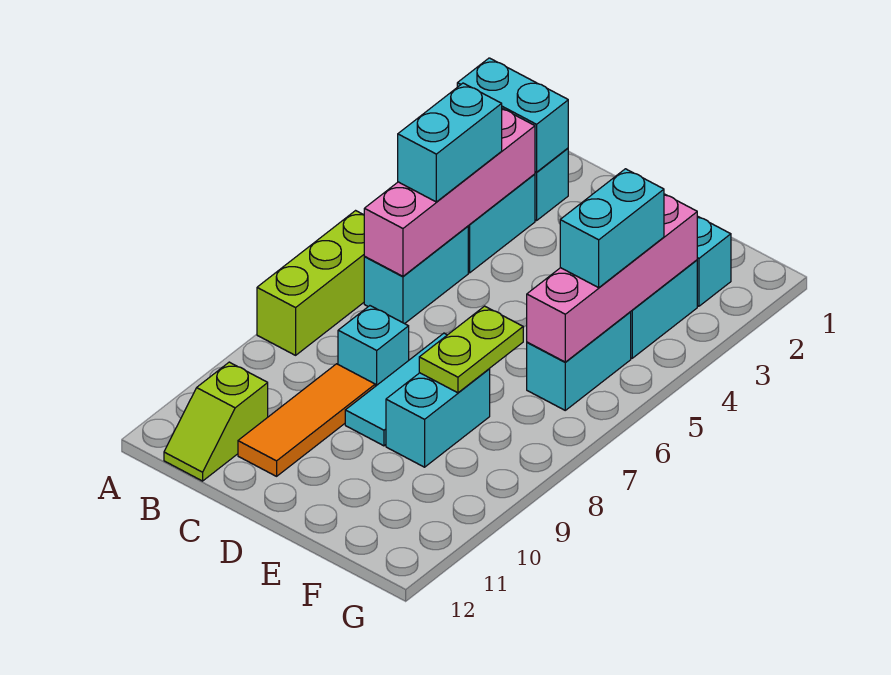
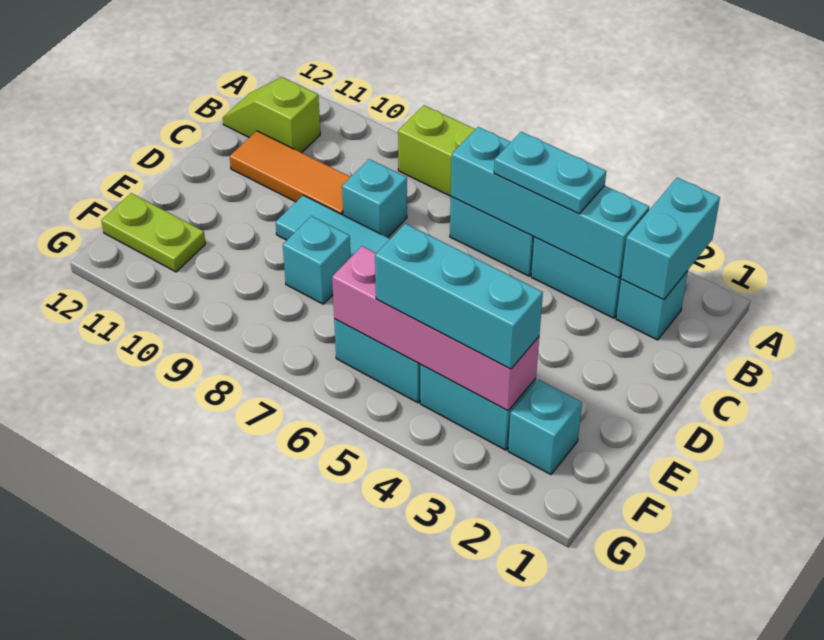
pink brick B3:B6 level 2 -> cyan brick B3:B6 level 2
cyan brick B4:B5 level 3 -> cyan plate B4:B5 level 3
lime plate E7:E8 level 2 -> lime plate F11:F12 level 1
cyan brick E8:E9 level 1 -> cyan brick E8 level 1
cyan brick F4:F5 level 3 -> cyan brick F3:F5 level 3

